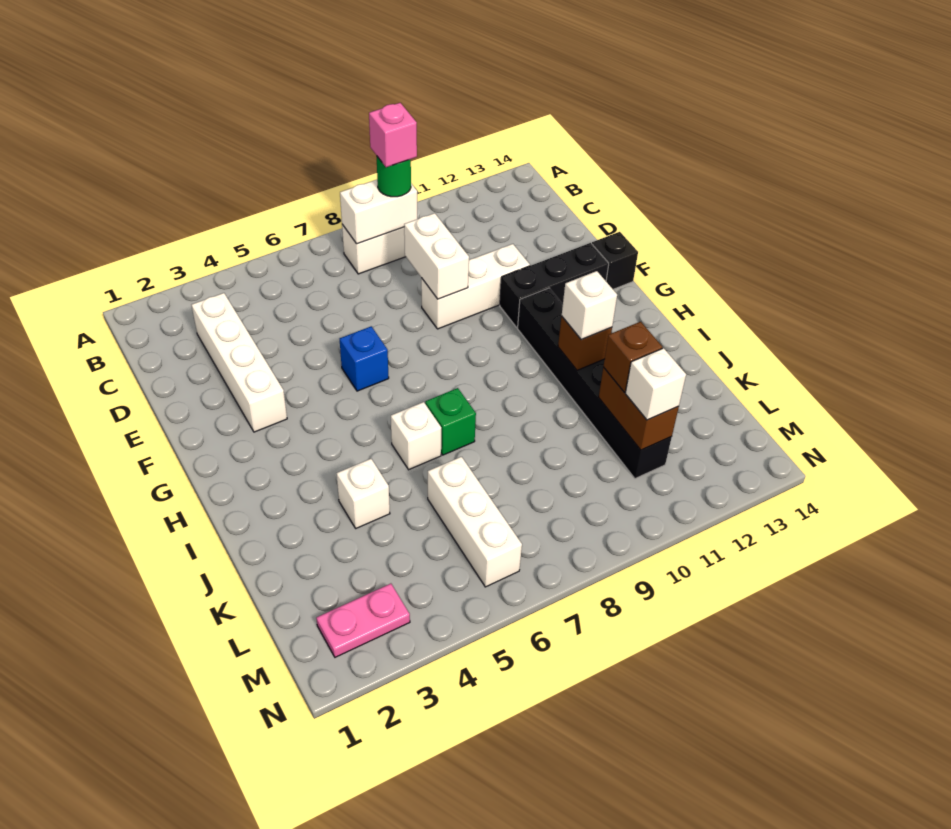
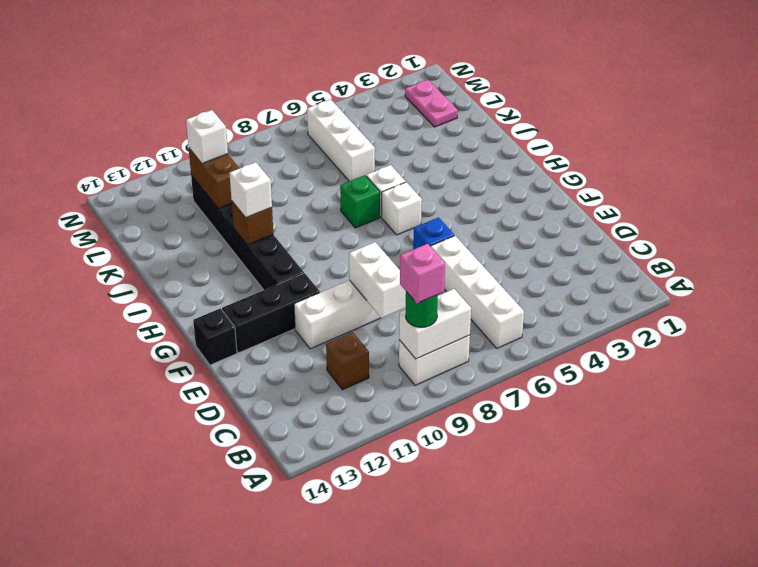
white brick C3:F3 level 1 -> white brick B6:E6 level 1
white brick J4 level 1 -> white brick H6 level 1
brown brick K11 level 3 -> brown brick C11 level 1
pink plate M2:M3 level 1 -> pink plate L2:M2 level 1

